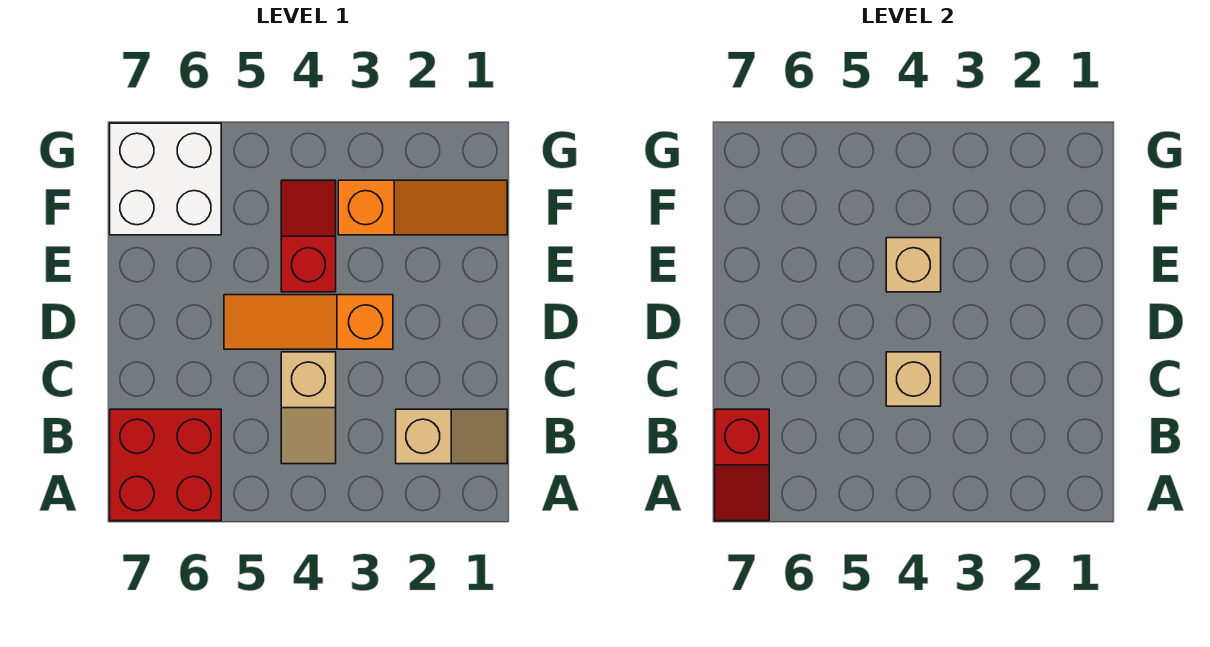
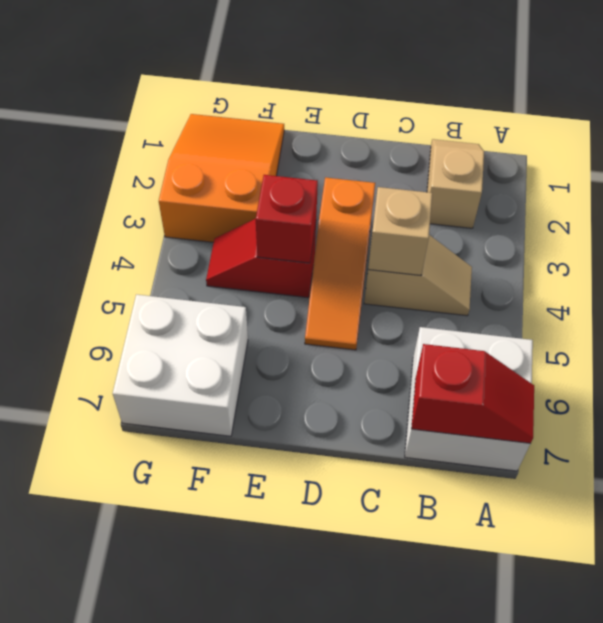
red brick A6:B7 level 1 -> white brick A6:B7 level 1
tan brick E4 level 2 -> red brick E4 level 2
orange slope F1:F3 level 1 top 3 -> orange slope F1:G3 level 1 top 3

